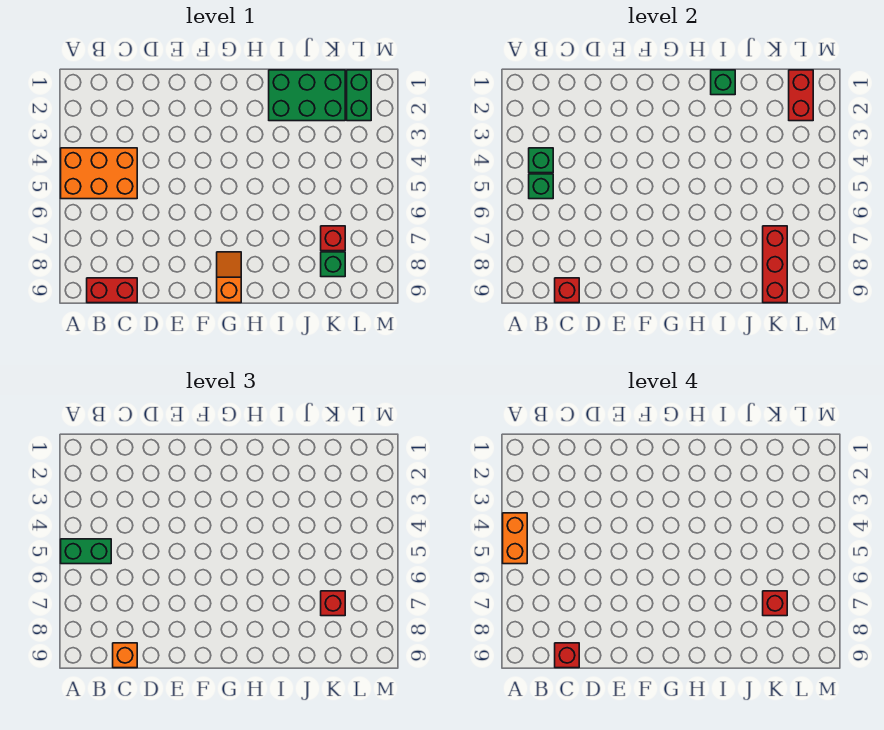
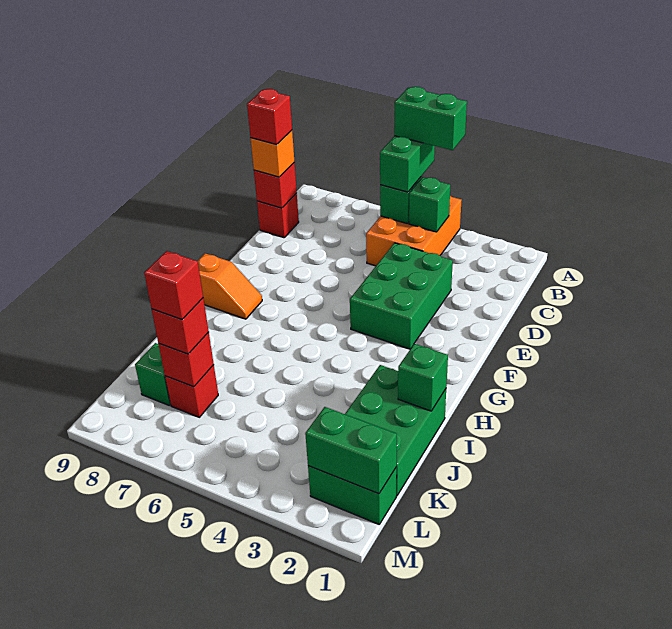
orange brick A4:A5 level 4 -> green brick A4:A5 level 4
red brick B9:C9 level 1 -> red brick C9 level 1
none -> green brick D3:F4 level 1
red brick K7:K9 level 2 -> red brick K7 level 2
red brick L1:L2 level 2 -> green brick L1:L2 level 2

